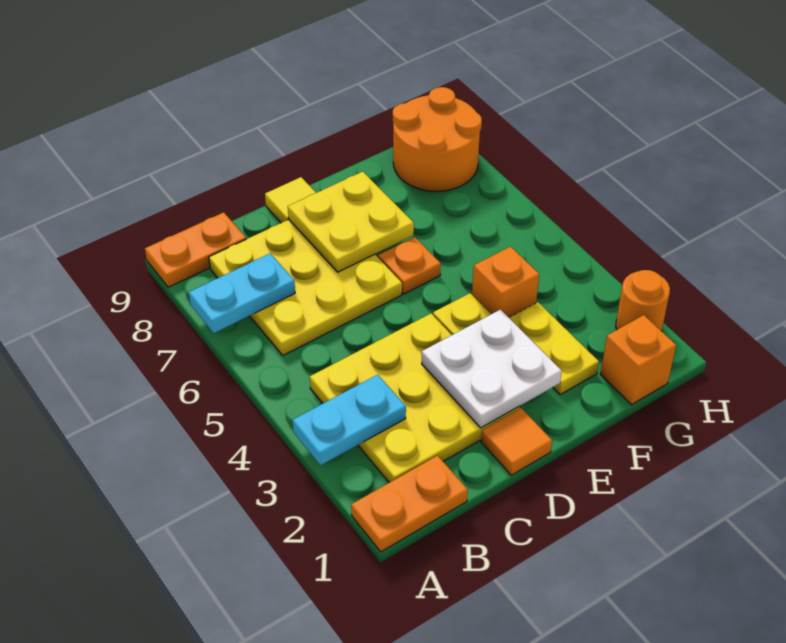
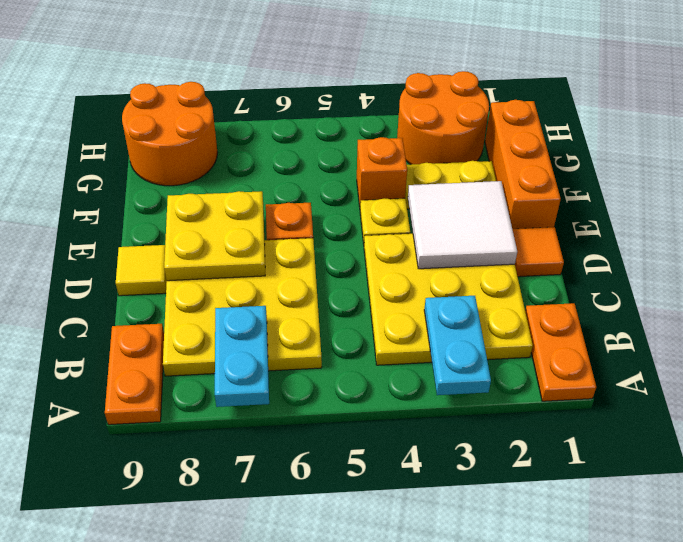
white plate D2:E3 level 2 -> white tile D2:E3 level 2
orange brick G1 level 1 -> orange brick E1:G1 level 1
orange round brick H2 level 1 -> orange round brick G2:H3 level 1

